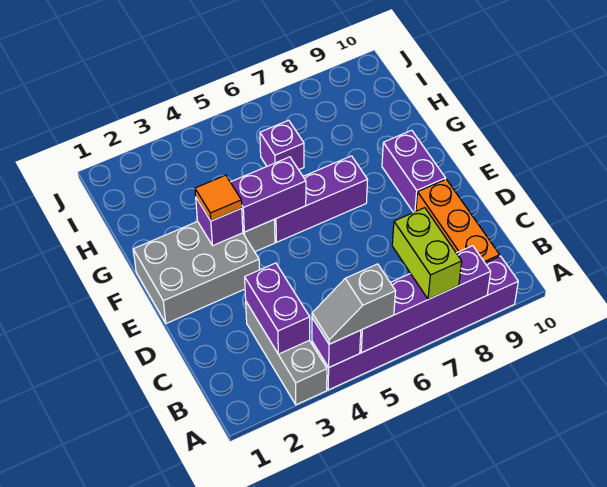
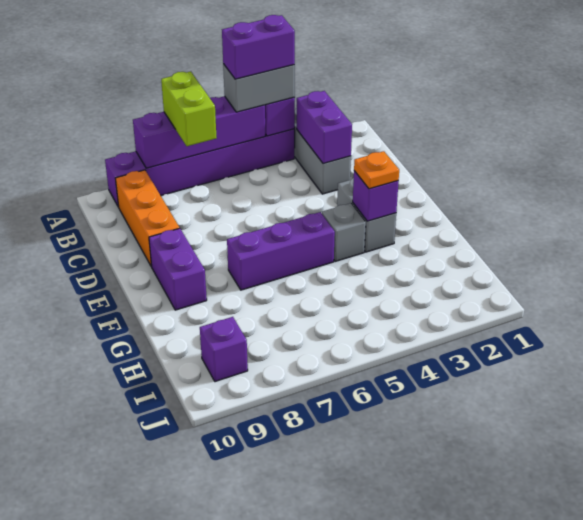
grey slope A4:A5 level 3 top 5 -> grey brick A4:A5 level 3
grey brick E1:F3 level 1 -> grey brick E3:F3 level 1
orange tile F3 level 3 -> orange plate F3 level 3
purple brick F4:F5 level 2 -> purple brick A4:A5 level 4
purple brick H6 level 1 -> purple brick I9 level 1

